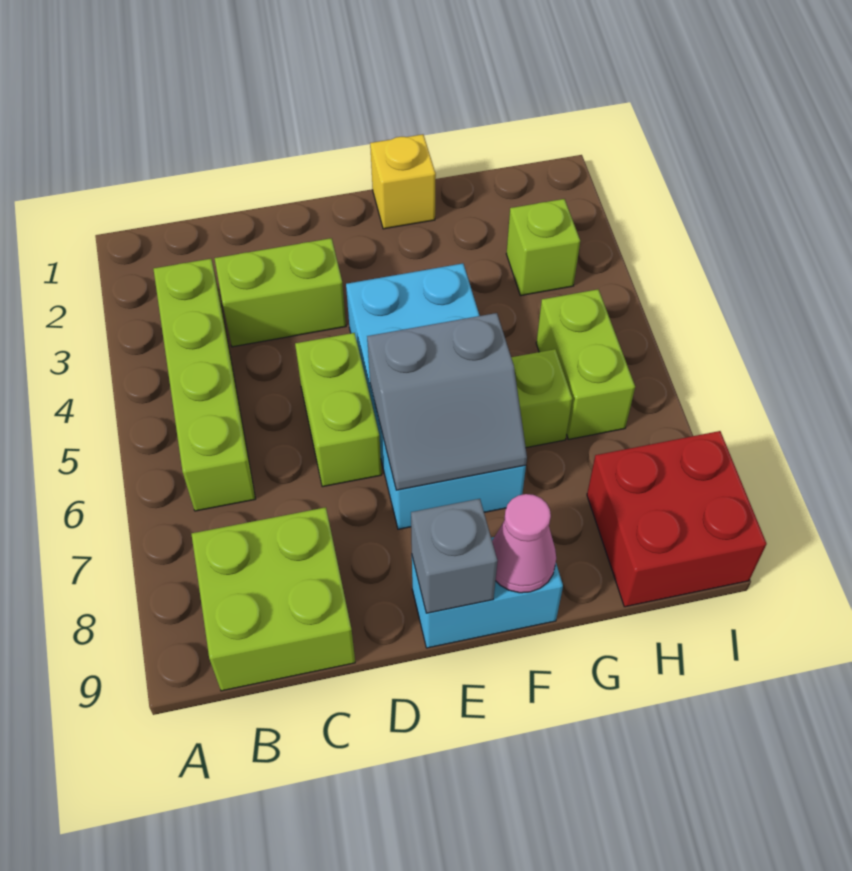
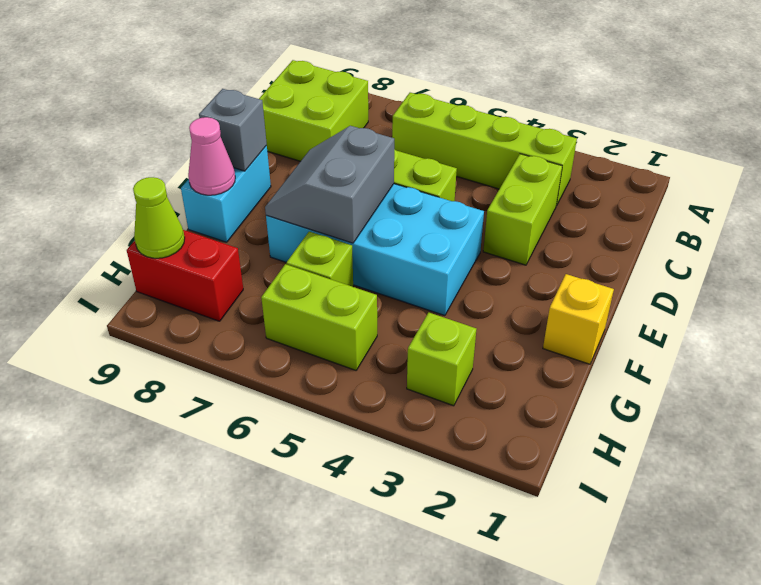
red brick H8:I9 level 1 -> red brick H8:H9 level 1
none -> lime cone H9 level 2

